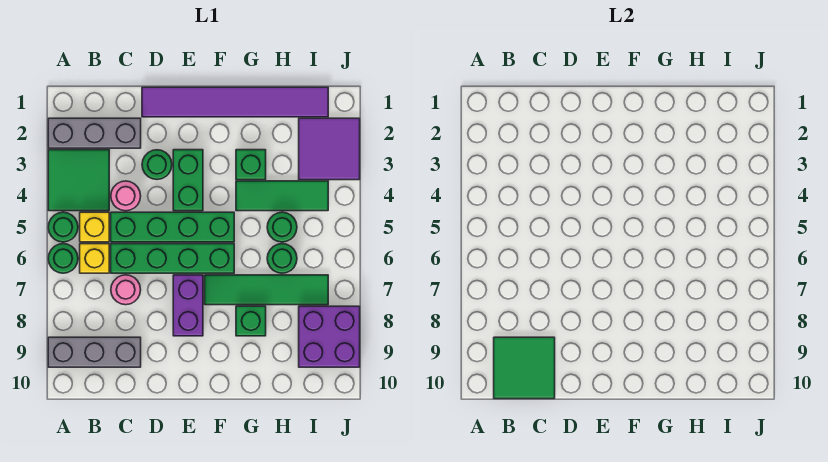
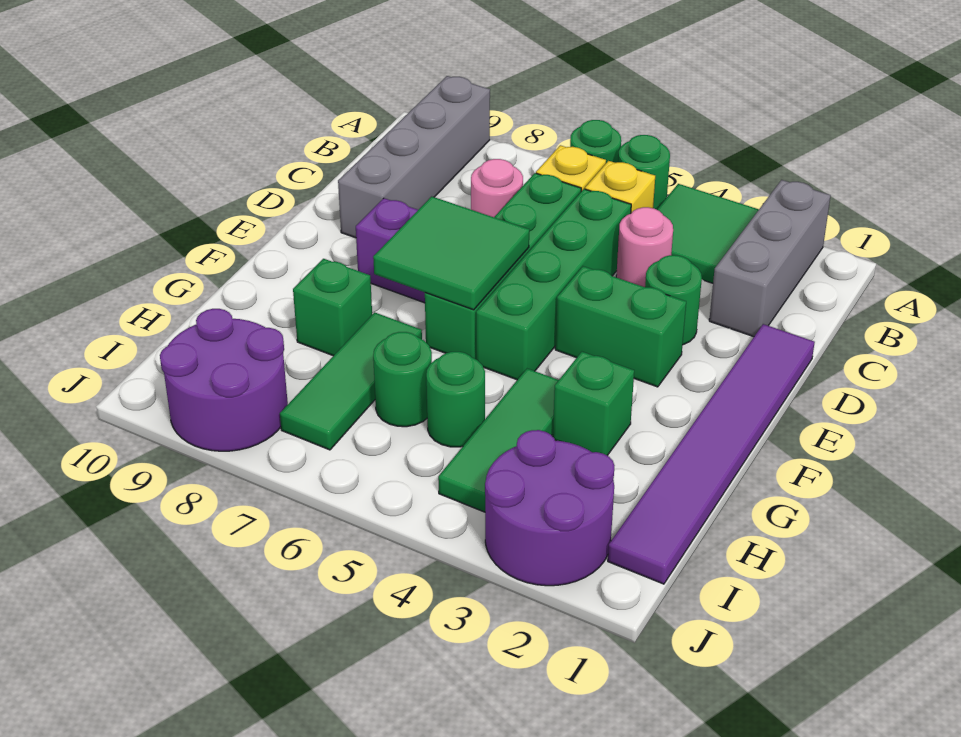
grey brick A9:C9 level 1 -> grey brick A9:D9 level 1
green tile B9:C10 level 2 -> green tile E6:F7 level 2
green tile F7:I7 level 1 -> green tile G7:I7 level 1
purple tile I2:J3 level 1 -> purple round brick I2:J3 level 1
purple brick I8:J9 level 1 -> purple round brick I8:J9 level 1

